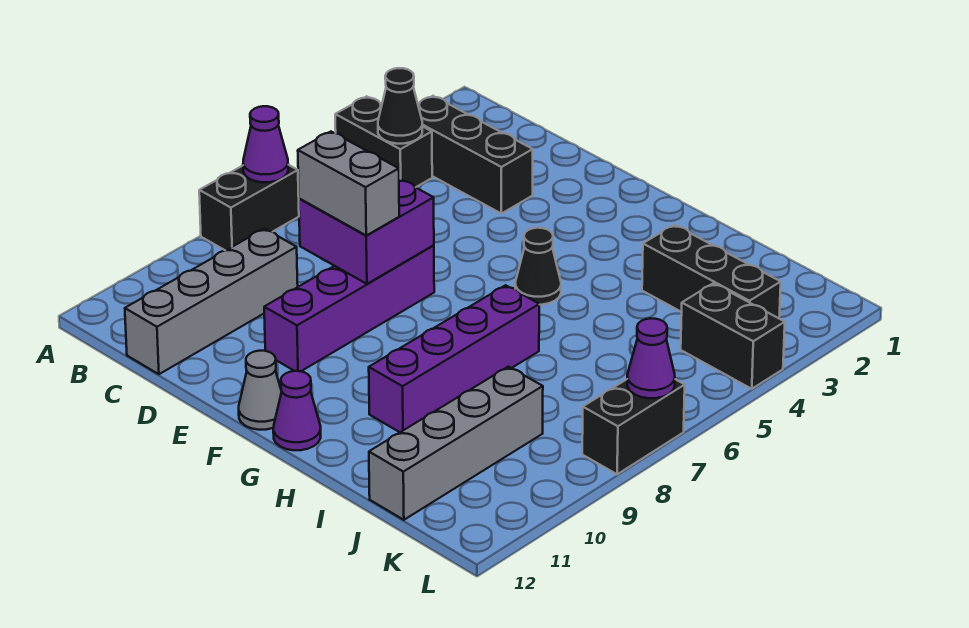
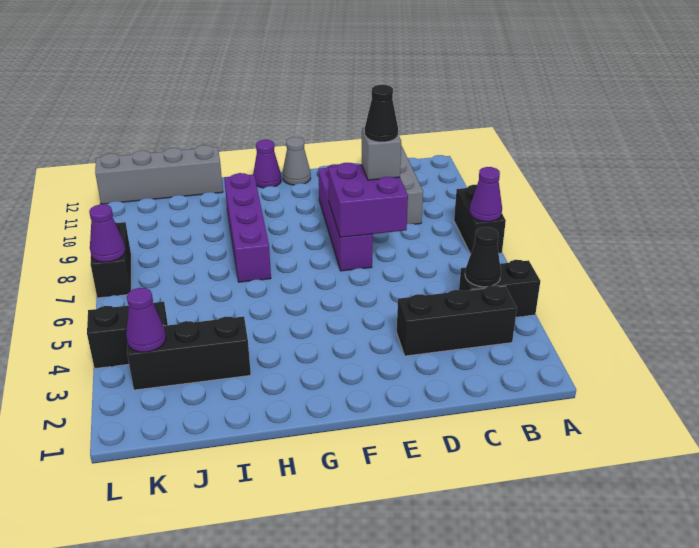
grey brick D8:E8 level 3 -> grey brick D8 level 3
black cone G5 level 1 -> black cone D8 level 4
grey brick J9:J12 level 1 -> grey brick I12:L12 level 1
none -> purple cone K3 level 2

